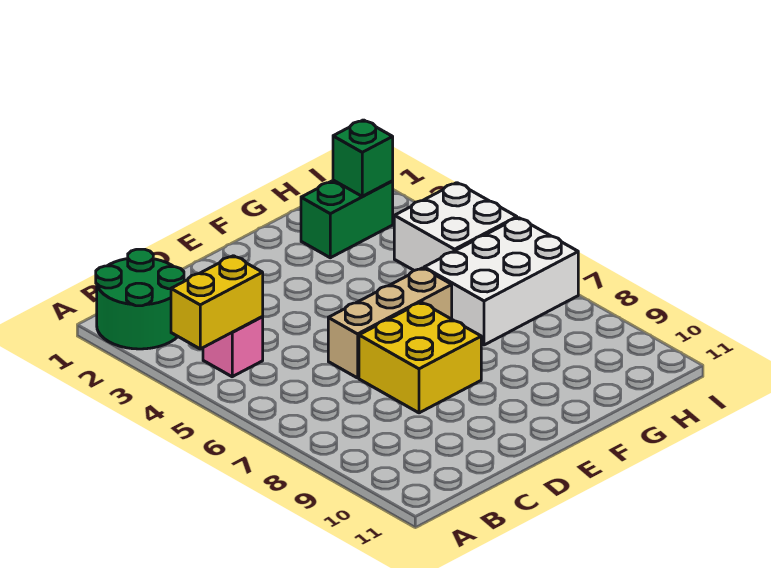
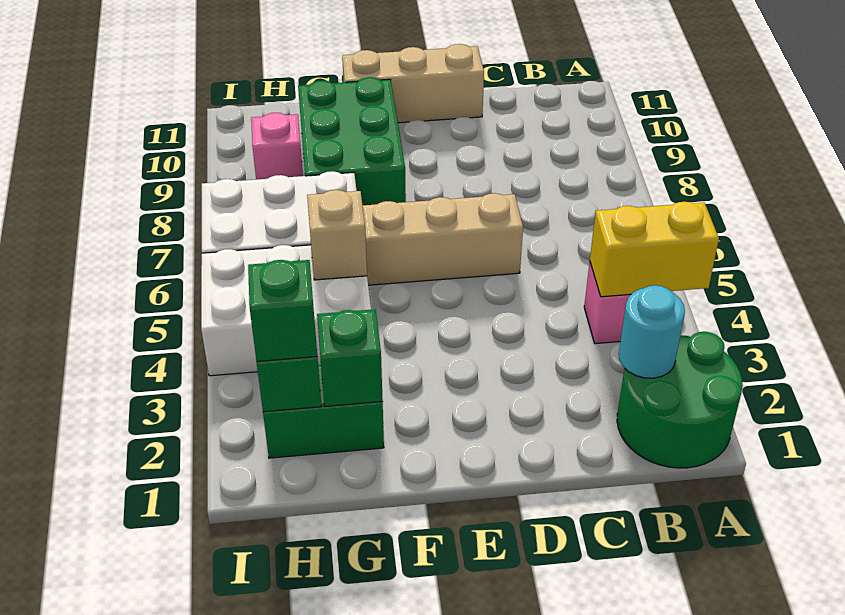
none -> cyan round brick B2 level 2
yellow brick D7:E8 level 1 -> none
none -> tan brick D11:F11 level 1
none -> green brick F8:G10 level 1
none -> green brick G2 level 2
none -> tan brick G5 level 2
none -> green brick H2 level 3
white brick H4:I5 level 1 -> white brick G4:I5 level 1
none -> pink brick H9 level 1

